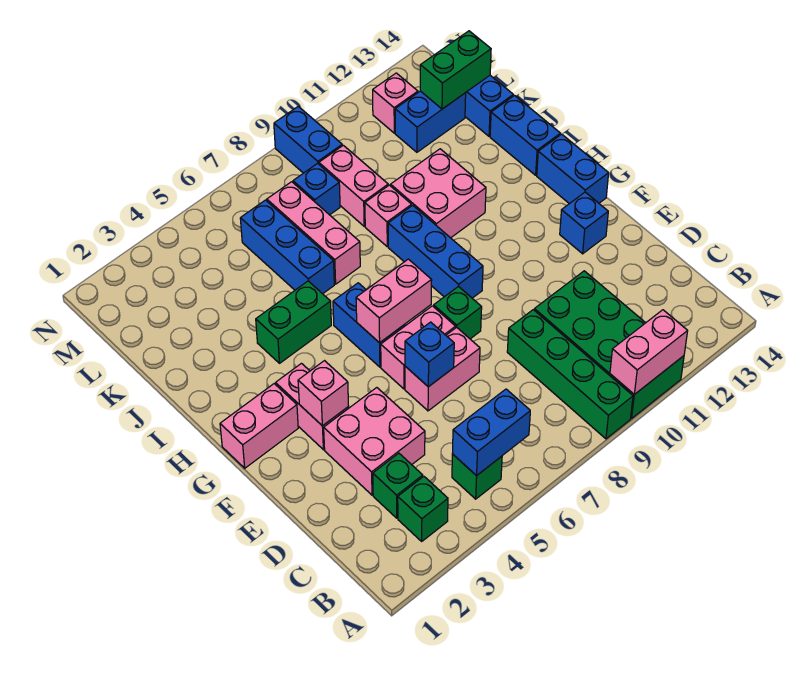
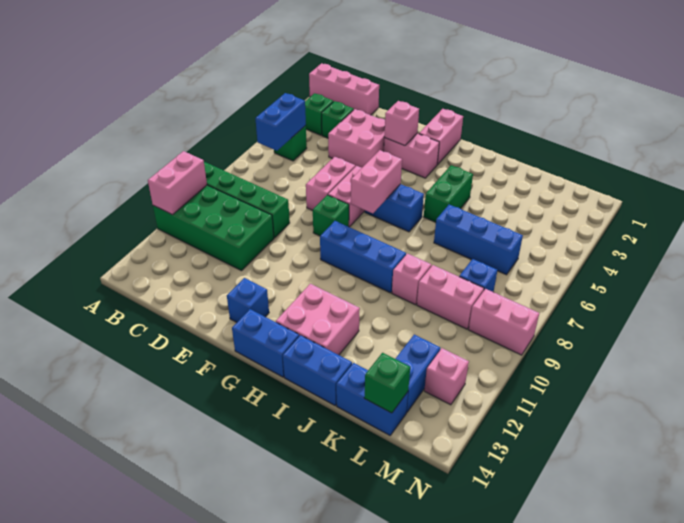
blue brick E6 level 2 -> none
pink brick I10:J11 level 1 -> pink brick H12:I13 level 1
pink brick J7:L7 level 1 -> pink brick A1:C1 level 1
green brick L13:L14 level 2 -> green brick L14 level 2
blue brick M9:N9 level 1 -> pink brick M9:N9 level 1

